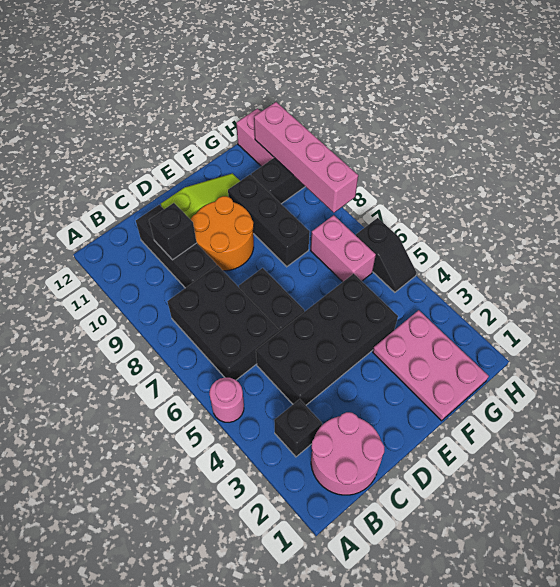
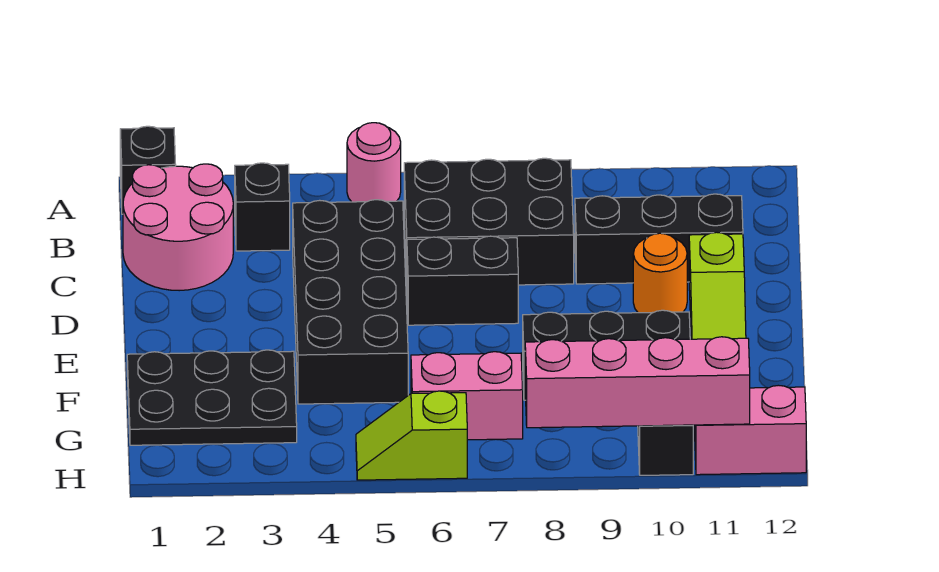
black brick C10 level 2 -> black brick A1 level 1
orange round brick D9:E10 level 1 -> orange round brick D10 level 1
pink plate F1:G3 level 1 -> black plate F1:G3 level 1
black slope H5:H6 level 1 top 6 -> lime slope H5:H6 level 1 top 6

